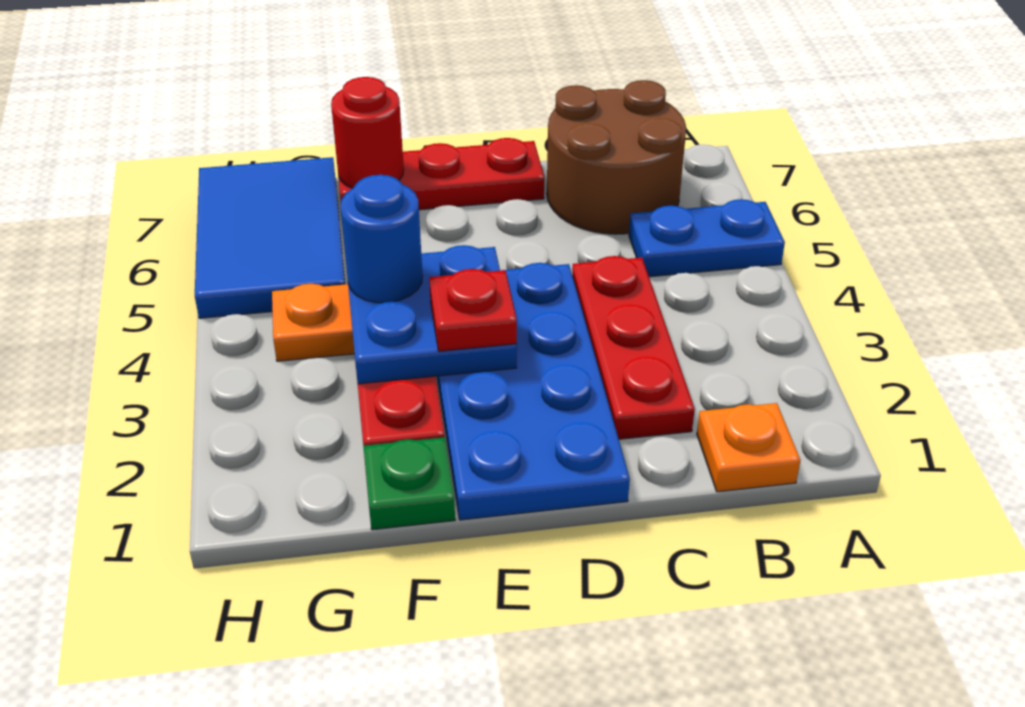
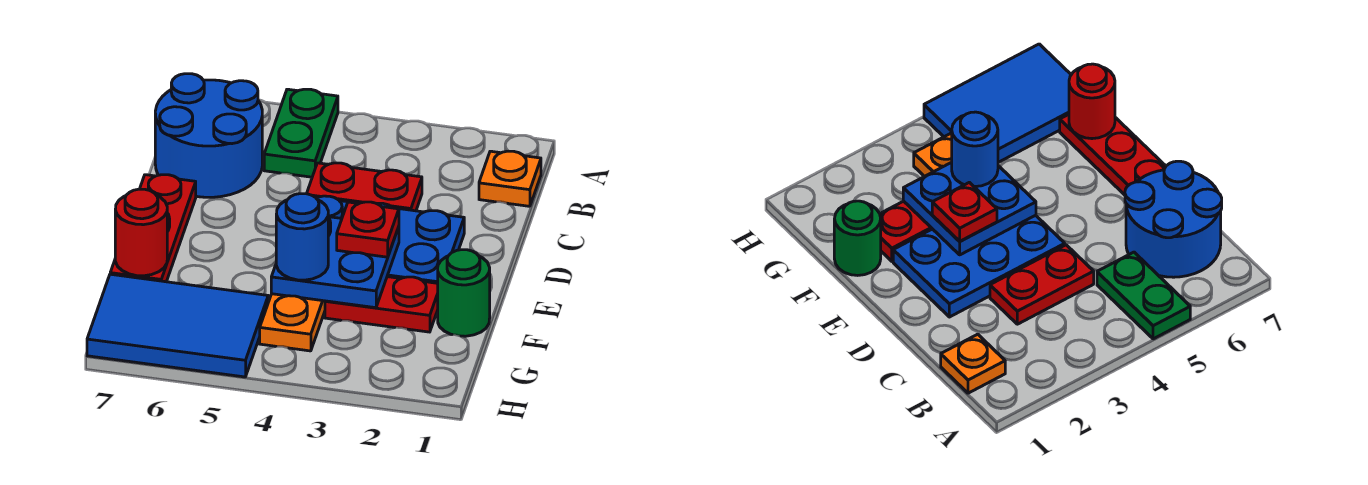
blue plate A5:B5 level 1 -> green plate A5:B5 level 1
brown round brick B6:C7 level 1 -> blue round brick B6:C7 level 1
red plate C2:C4 level 1 -> red plate C3:C4 level 1
blue plate D1:E4 level 1 -> blue plate D2:E4 level 1
green plate F1 level 1 -> green round brick F1 level 1

